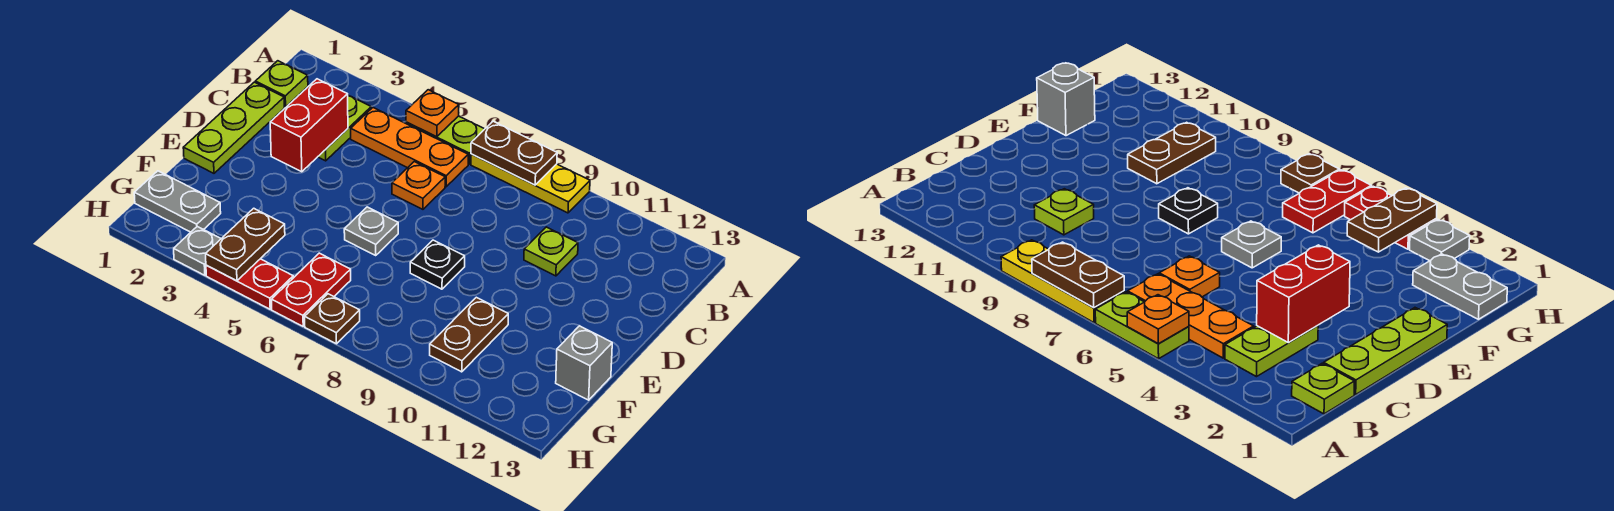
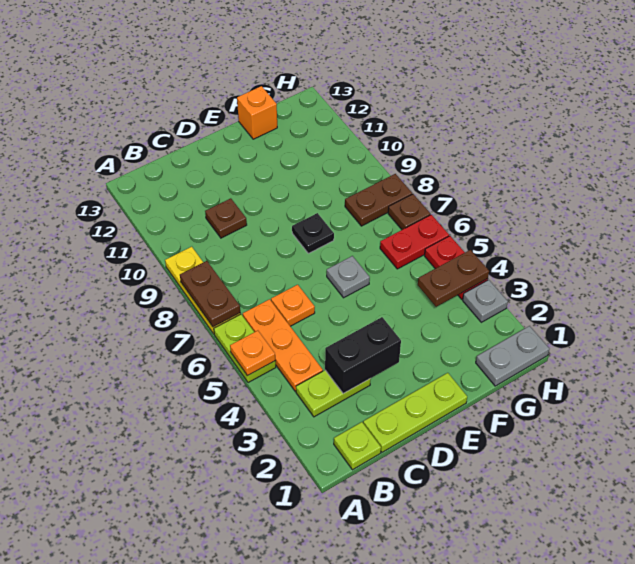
red brick C3:D3 level 2 -> black brick C3:D3 level 2
lime plate C10 level 1 -> brown plate C10 level 1
brown plate F10:G10 level 1 -> brown plate G8:H8 level 1
grey brick F13 level 1 -> orange brick F13 level 1
grey plate G1:G2 level 1 -> grey plate G1:H1 level 1

